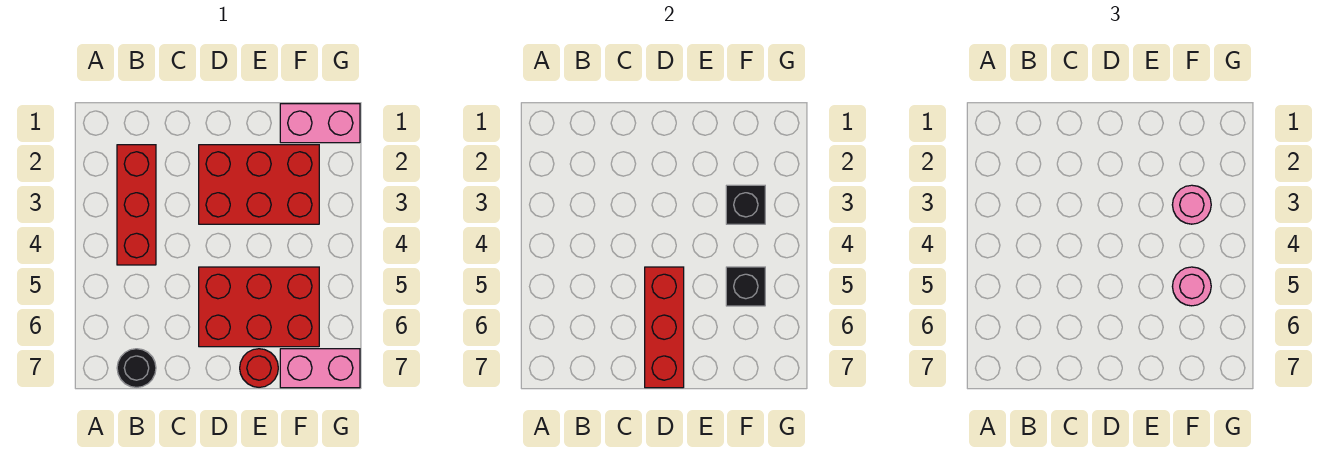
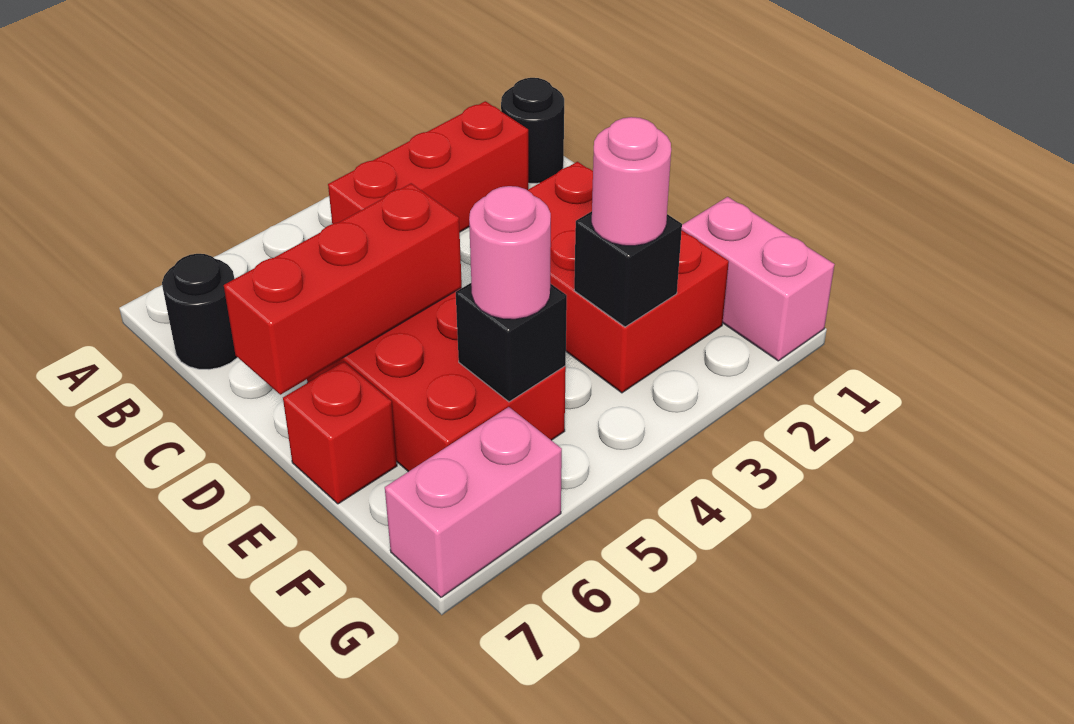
none -> black round brick B1 level 1
red round brick E7 level 1 -> red brick E7 level 1
pink brick F7:G7 level 1 -> pink brick G6:G7 level 1

